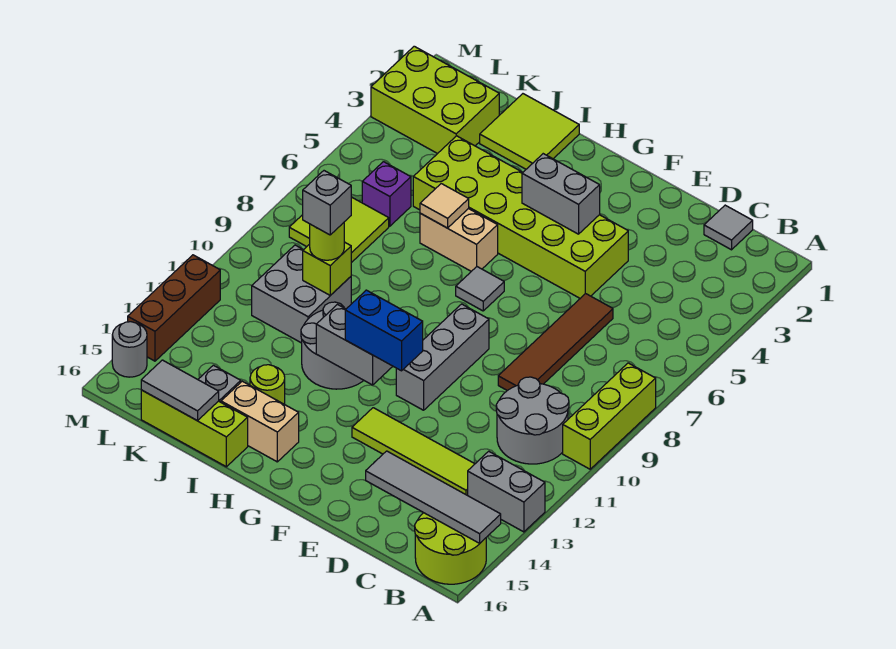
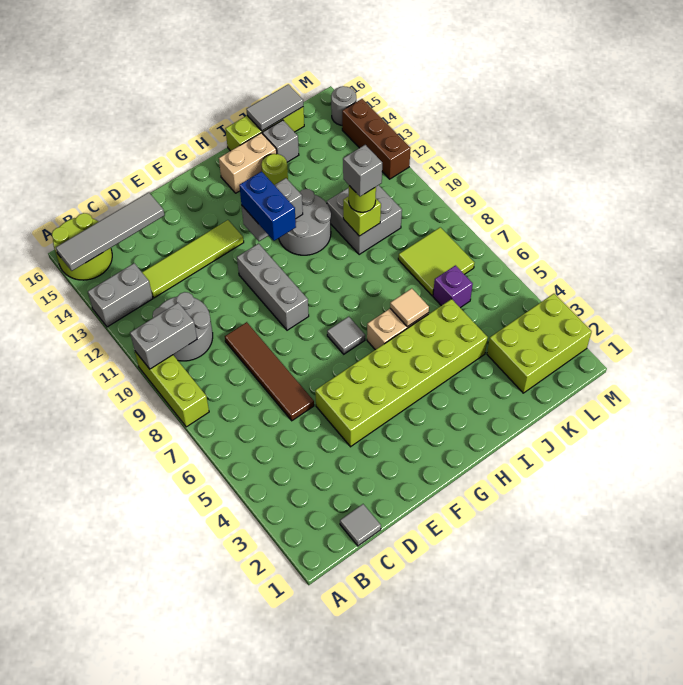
grey brick F4:G4 level 2 -> grey brick A10:B10 level 2
blue brick F12:G12 level 3 -> blue brick G11:G12 level 3
lime tile I1:J2 level 1 -> none

